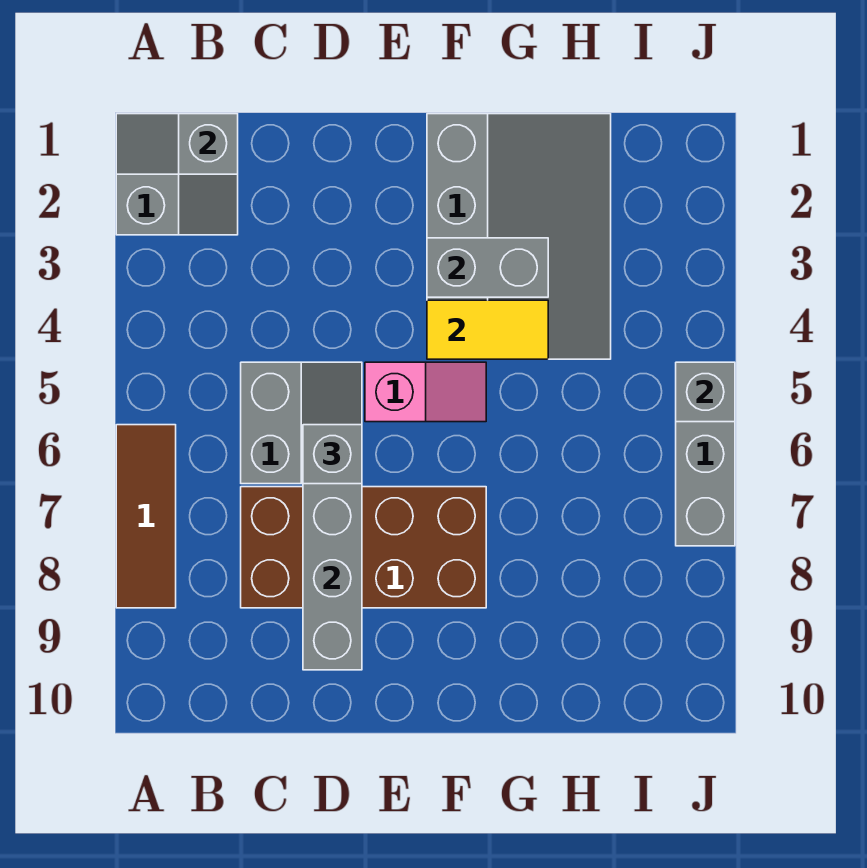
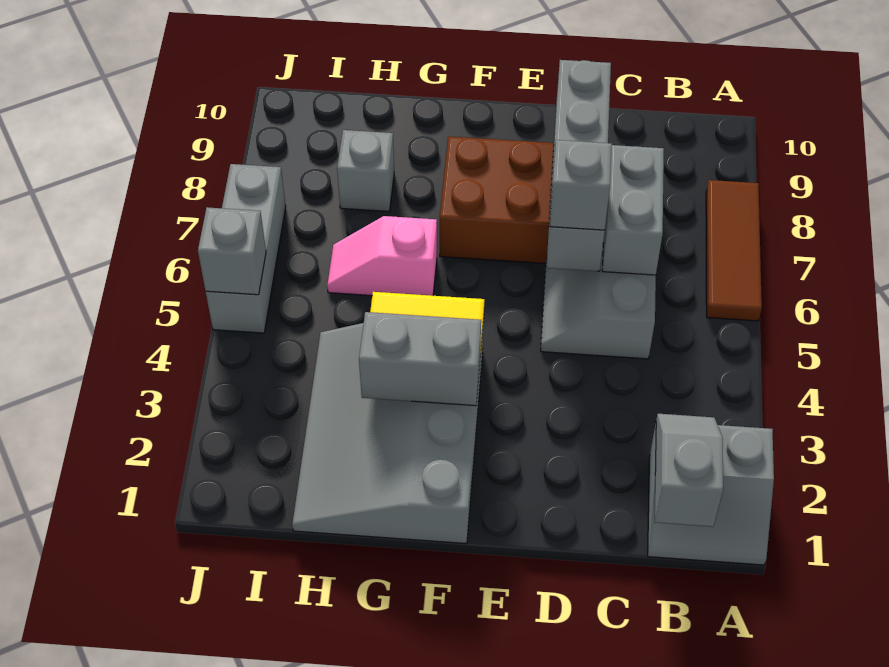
none -> grey brick C6:C7 level 2
pink slope E5:F5 level 1 top E -> pink slope G6:H6 level 1 top G
none -> grey brick H8 level 1

